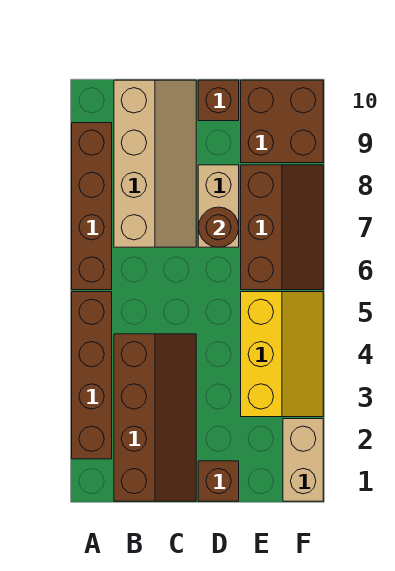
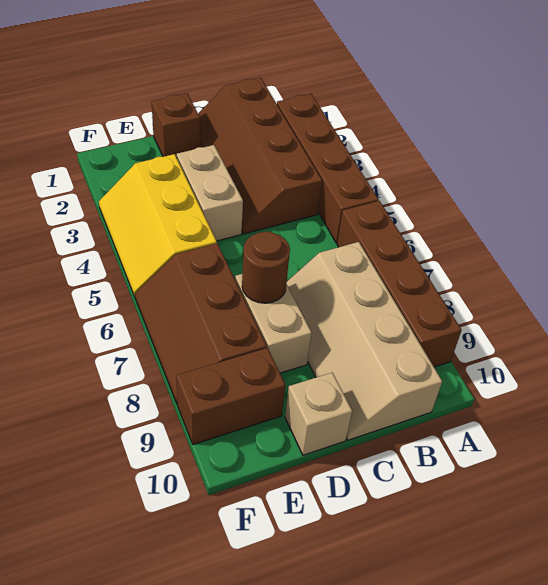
brown brick D10 level 1 -> tan brick D10 level 1
brown brick E9:F10 level 1 -> brown brick E9:F9 level 1
tan brick F1:F2 level 1 -> tan brick D3:D4 level 1

